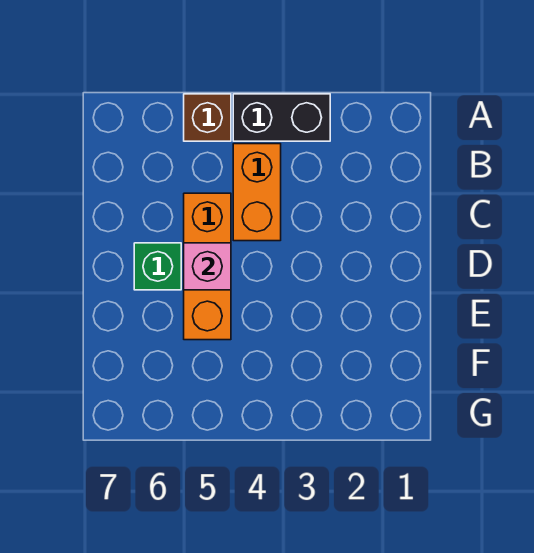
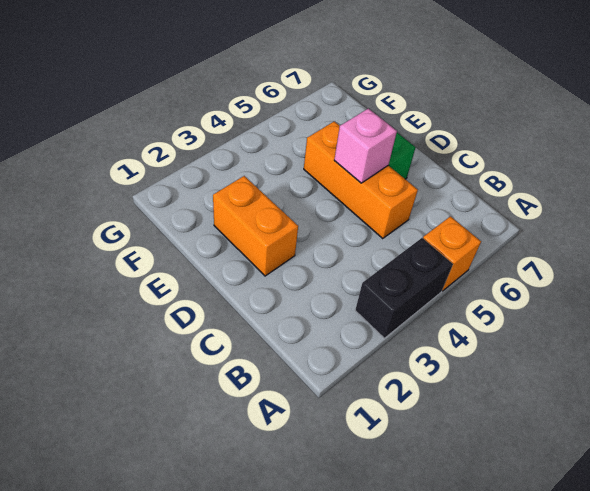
brown brick A5 level 1 -> orange brick A5 level 1
orange brick B4:C4 level 1 -> orange brick D2:E2 level 1

